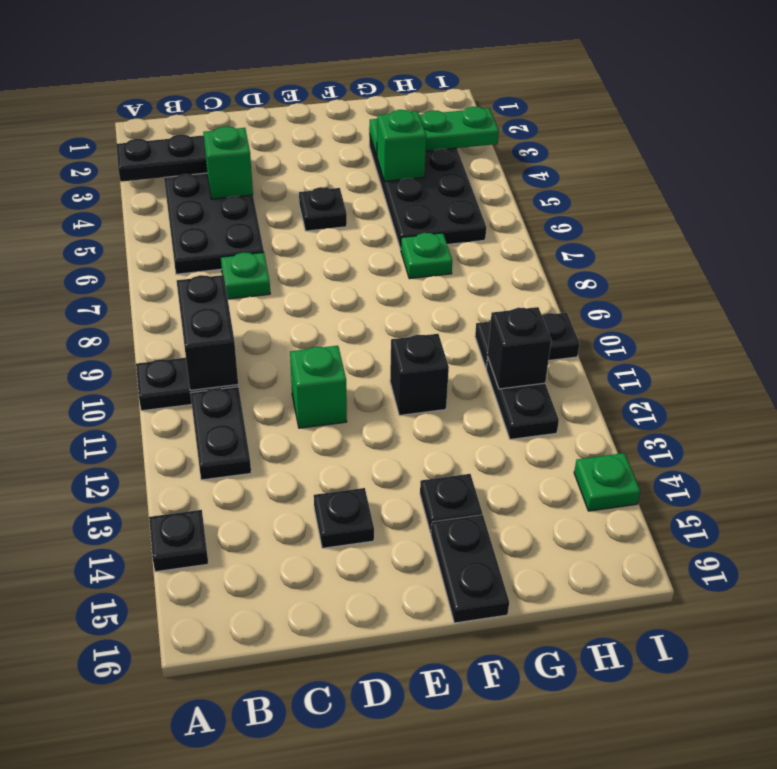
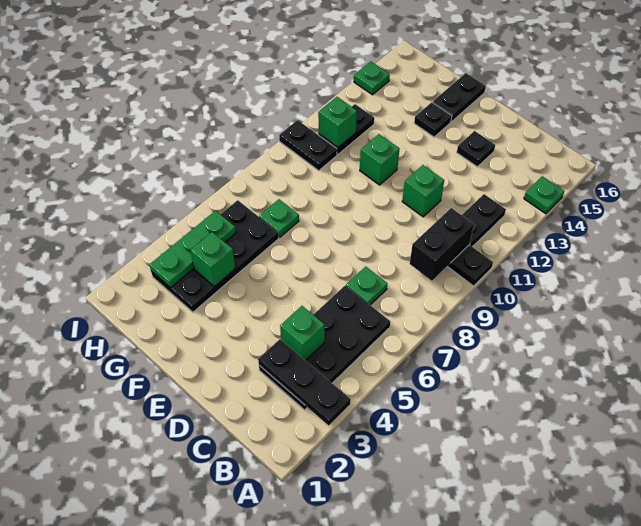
black plate A14 level 1 -> green plate A14 level 1
black plate E5 level 1 -> none
black brick F11 level 1 -> green brick F11 level 1
green plate G3:I3 level 2 -> green plate H3:H5 level 2
black brick H11 level 2 -> green brick H11 level 2

